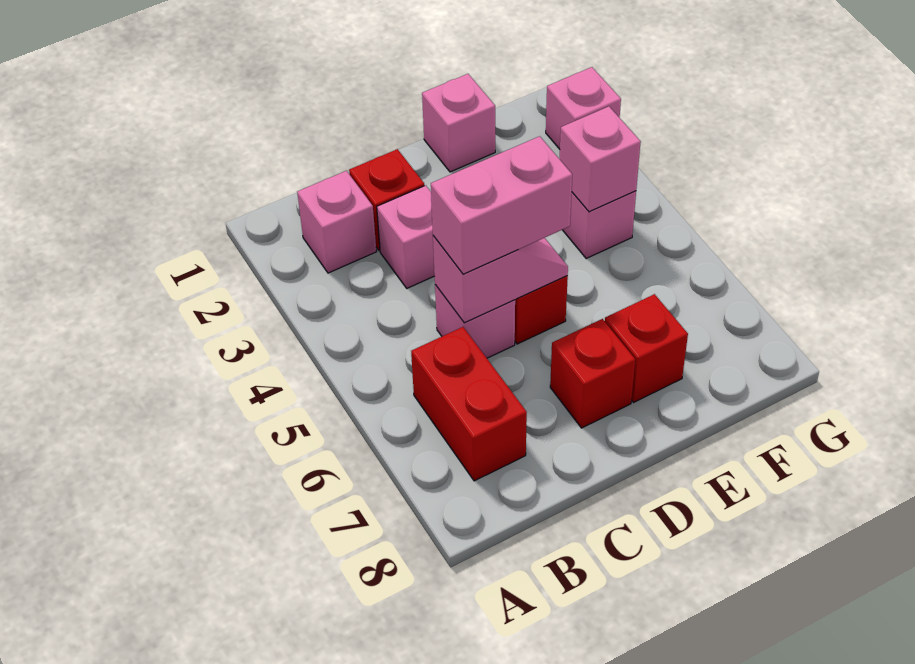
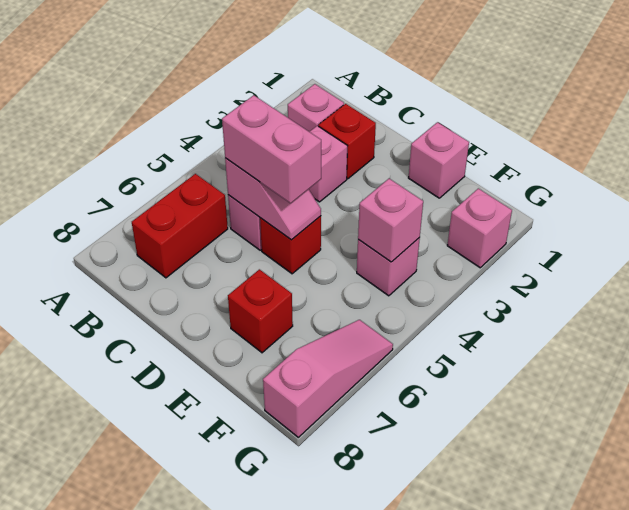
red brick D7 level 1 -> none
none -> pink slope G6:G8 level 1 top 8

